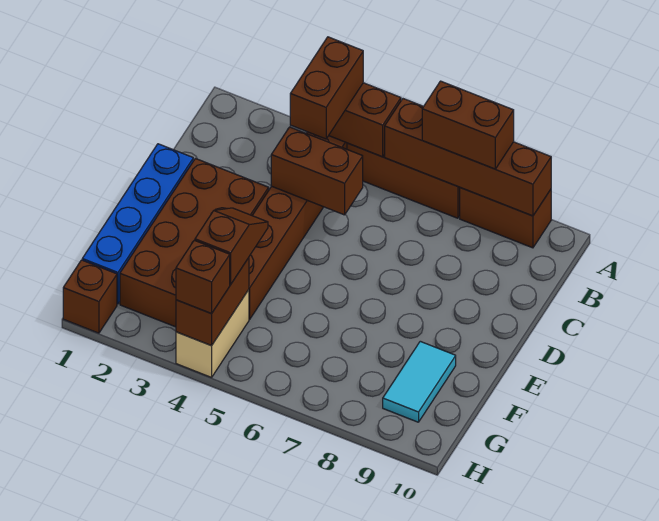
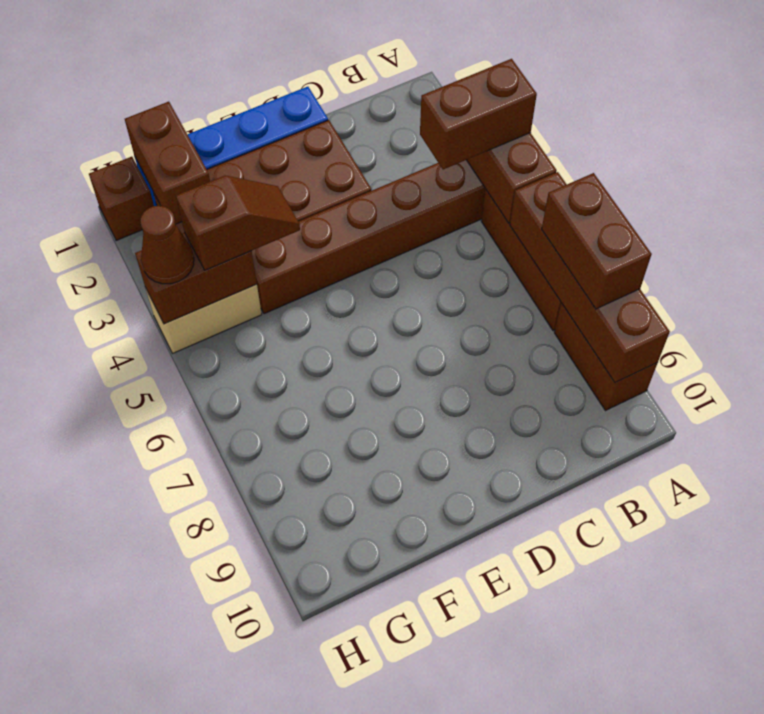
brown brick C4:C5 level 2 -> brown brick G1:G2 level 2
cyan tile F9:G9 level 1 -> none
brown brick H4 level 3 -> brown cone H4 level 3

